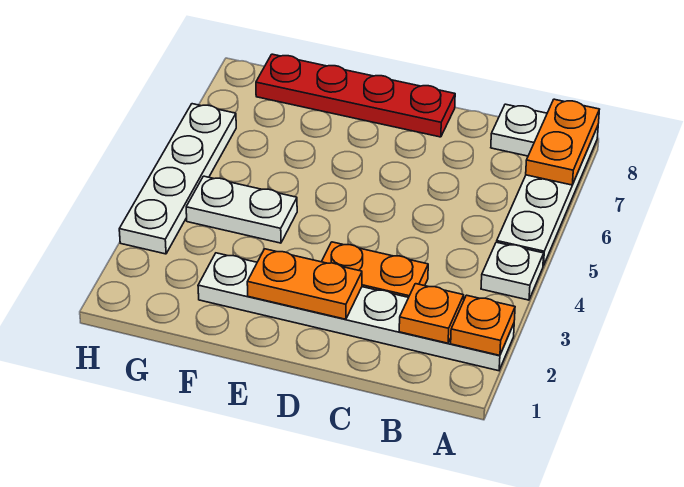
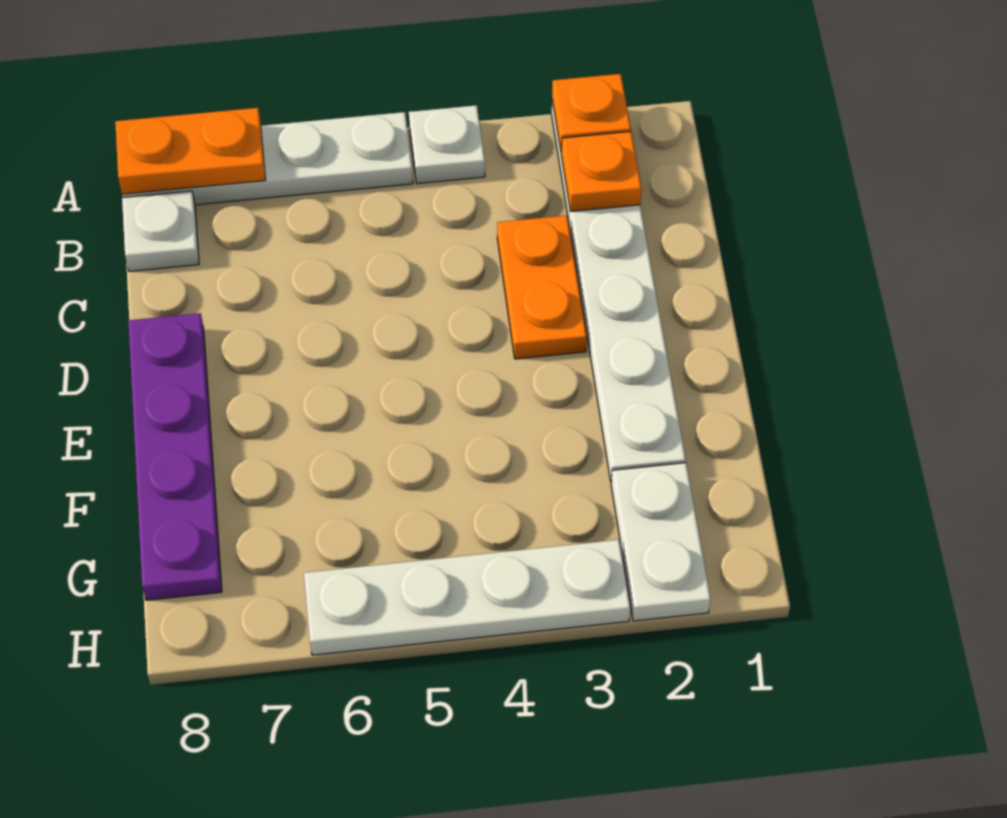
orange plate D2:E2 level 2 -> none
red plate D8:G8 level 1 -> purple plate D8:G8 level 1
white plate F4:G4 level 1 -> white plate G2:H2 level 1

